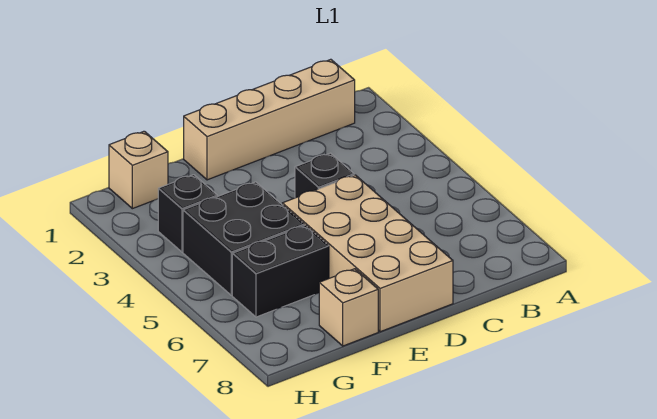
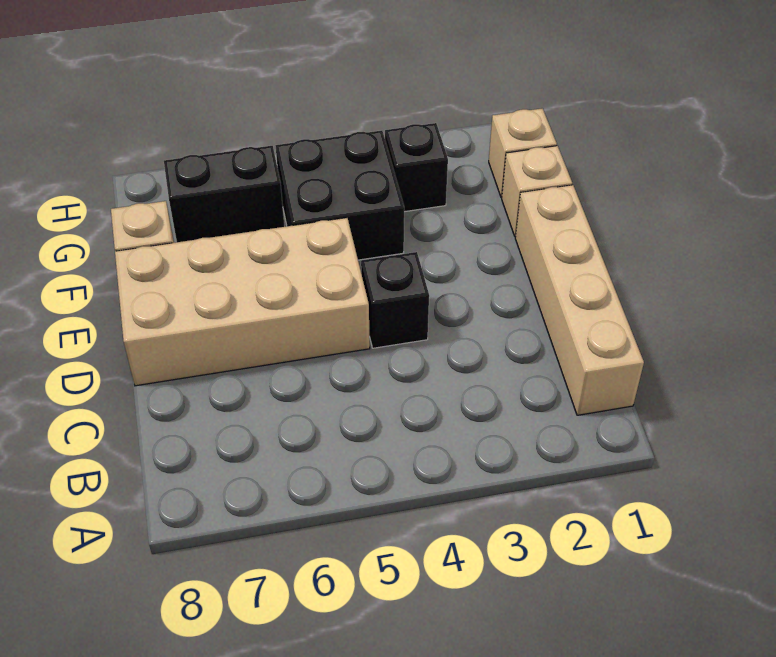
none -> tan brick F1 level 1
black brick F6:G6 level 1 -> black brick G6:G7 level 1

